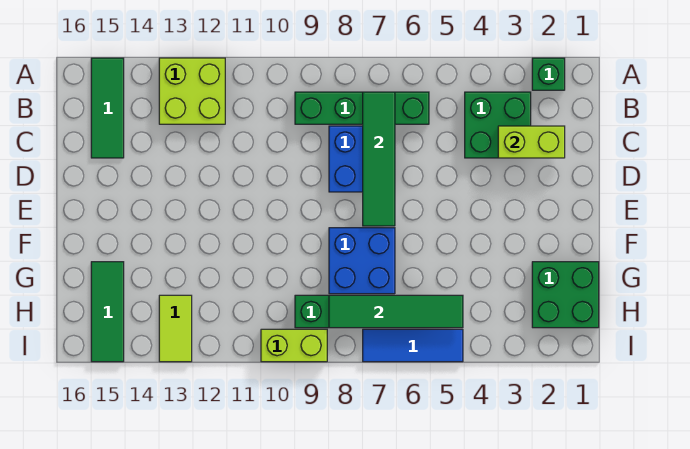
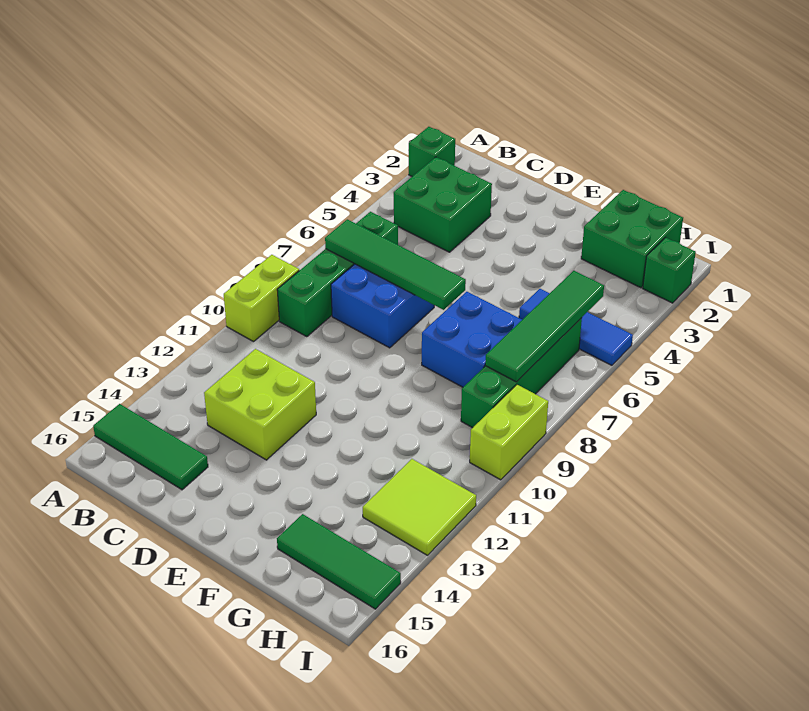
lime brick A12:B13 level 1 -> lime brick C12:D13 level 1
lime brick C2:C3 level 2 -> lime brick A9:A10 level 1
lime tile H13:I13 level 1 -> lime tile H12:I13 level 1
none -> green brick I2 level 1
blue tile I5:I7 level 1 -> blue tile G5:I5 level 1

